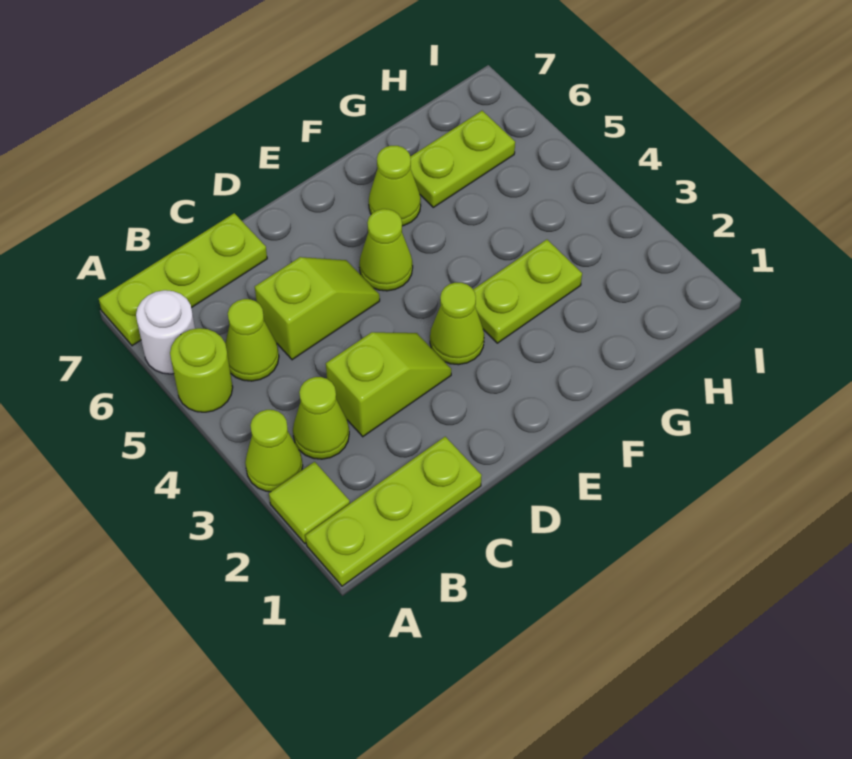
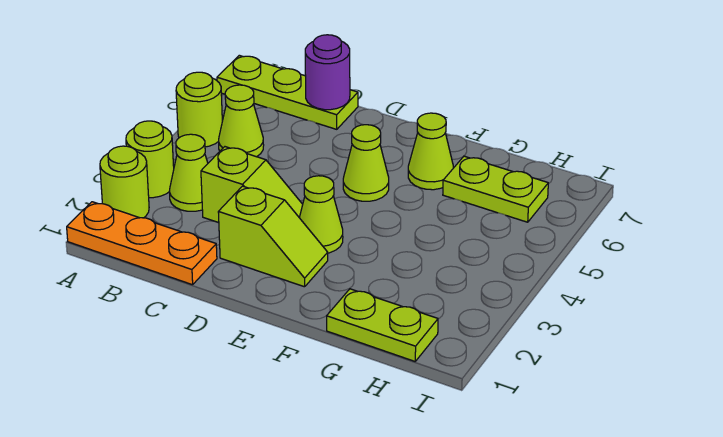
lime plate A1:C1 level 1 -> orange plate A1:C1 level 1
lime tile A2 level 1 -> lime round brick A2 level 1
lime cone A3 level 1 -> lime round brick A3 level 1
white round brick A6 level 1 -> none
lime slope C5:D5 level 1 top C -> lime slope D2:E2 level 1 top D
none -> purple round brick C7 level 2
lime plate F3:G3 level 1 -> lime plate G1:H1 level 1

